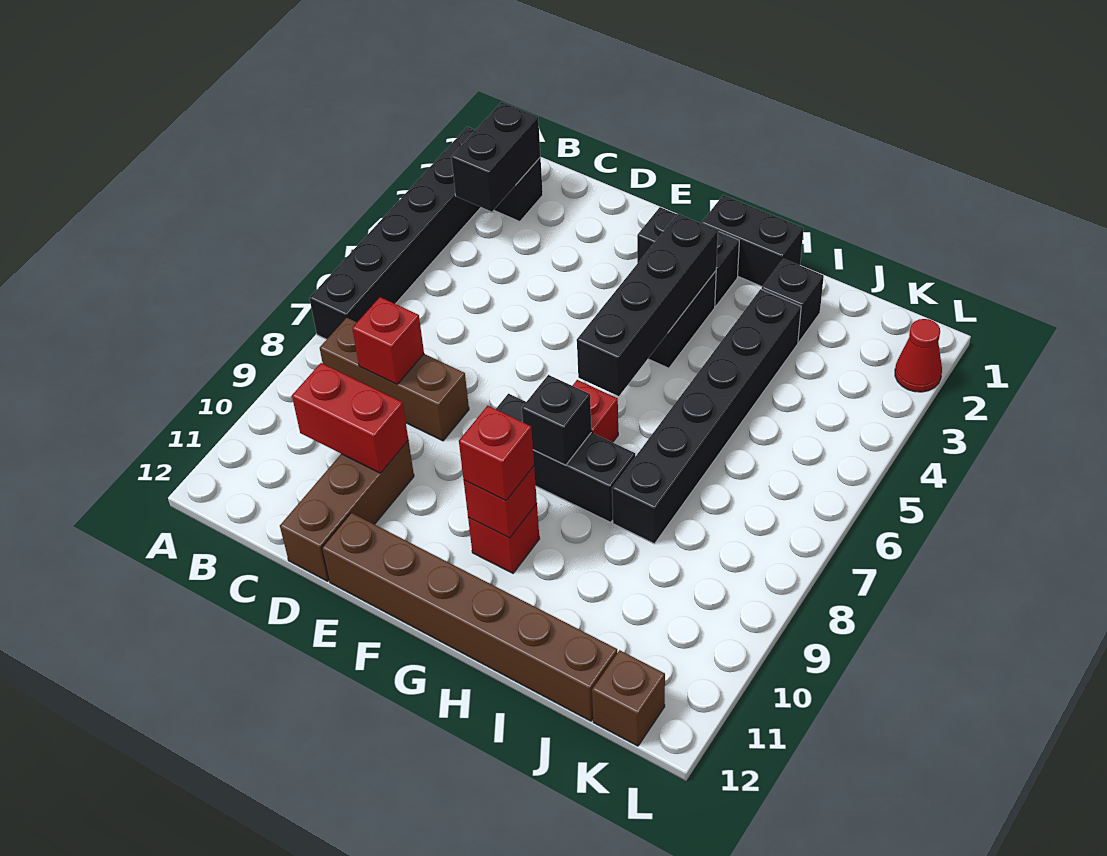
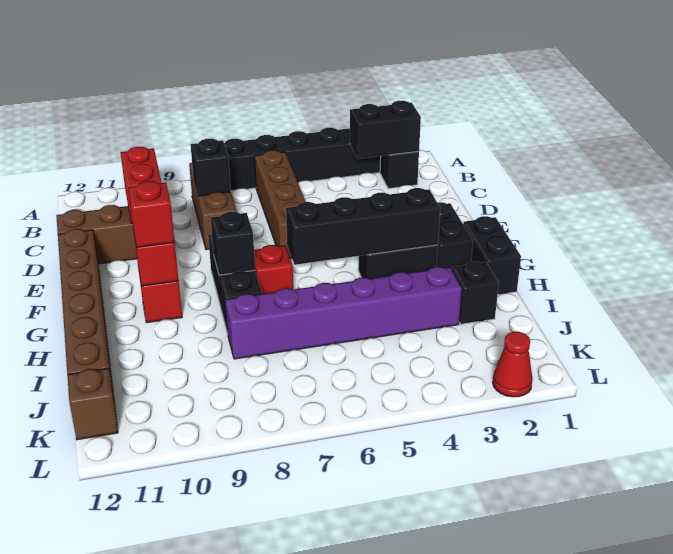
none -> brown brick B6:E6 level 1
red brick C8 level 2 -> black brick C8 level 2
black brick I3:I8 level 1 -> purple brick I3:I8 level 1

